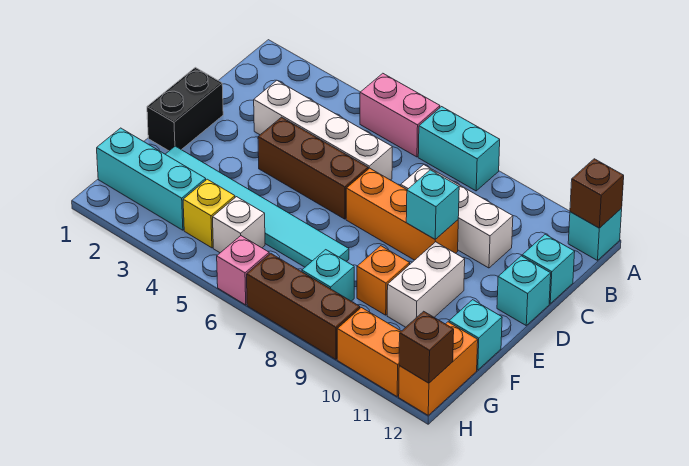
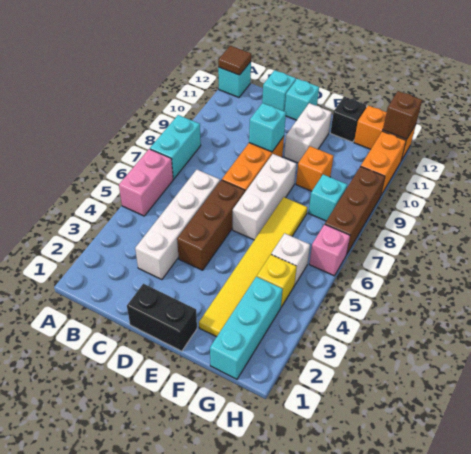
brown brick A12 level 2 -> brown tile A12 level 2
white brick C8:C10 level 1 -> white brick E6:E8 level 1
white brick E10:F10 level 1 -> white brick E10:E11 level 1
cyan tile F2:F7 level 1 -> yellow tile F2:F7 level 1
cyan brick F12 level 1 -> black brick F12 level 1

